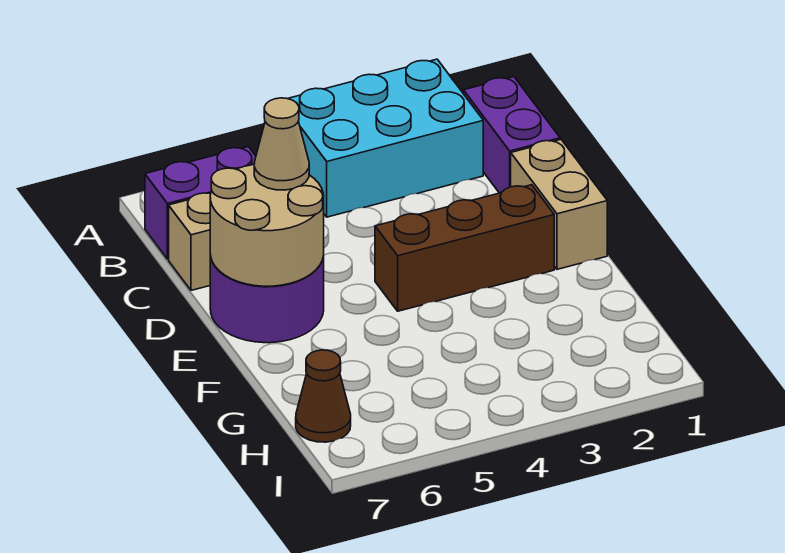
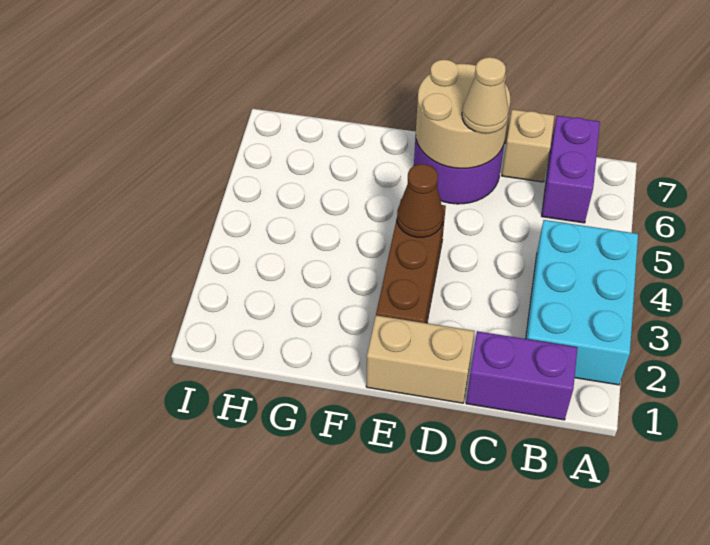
brown cone H7 level 1 -> brown cone E4 level 2

